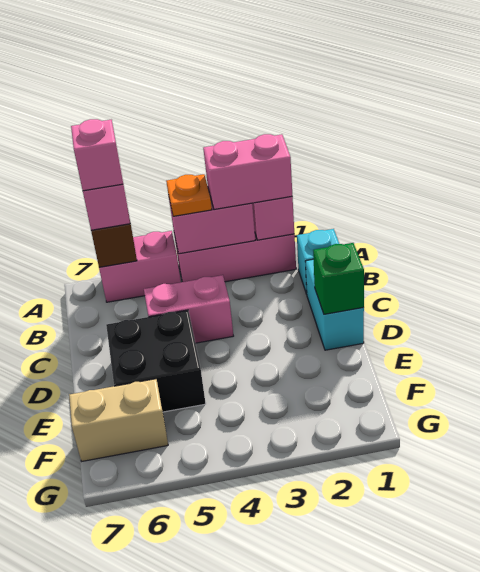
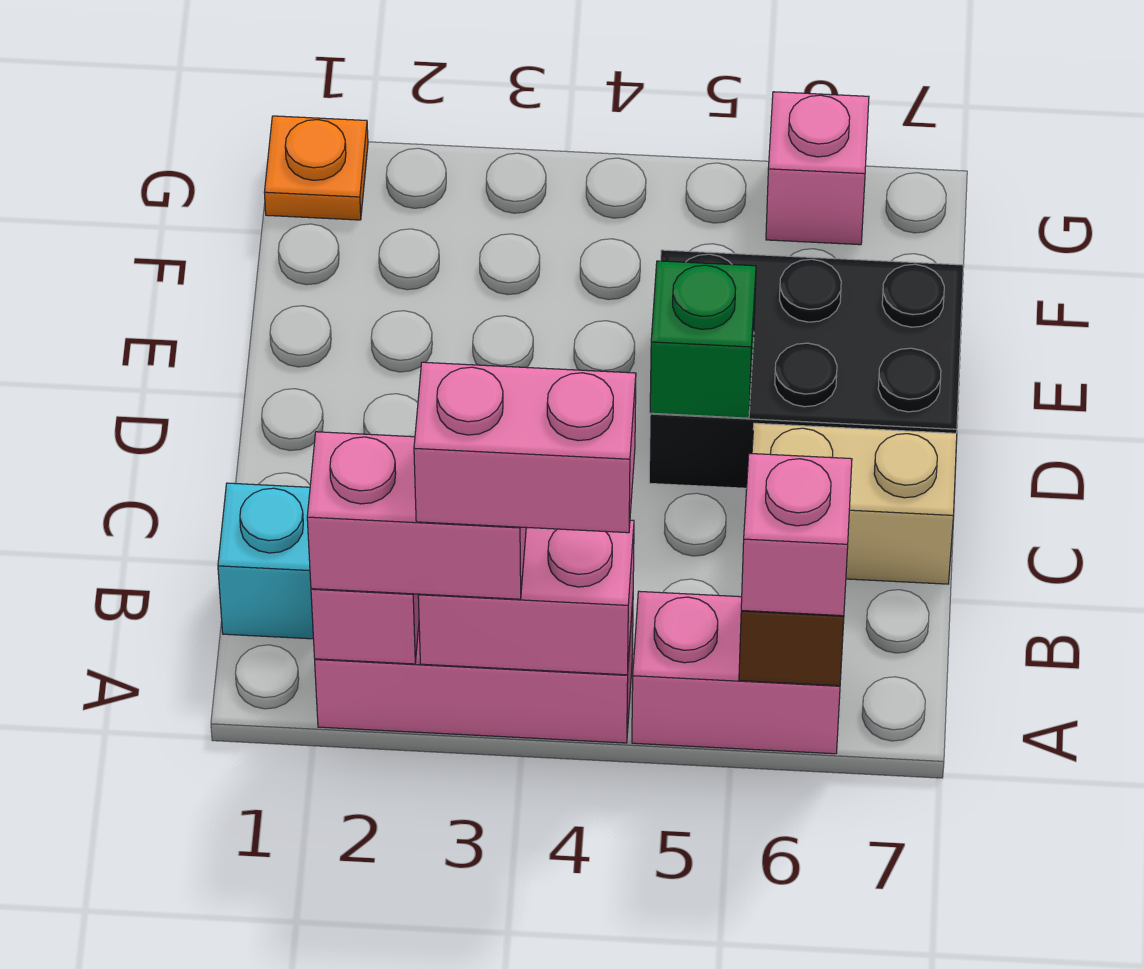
orange plate A4 level 3 -> orange plate G1 level 1
pink brick A6 level 4 -> pink brick G6 level 1
cyan brick C1:D1 level 1 -> none
pink brick C4:C5 level 1 -> pink brick A3:A4 level 4
green brick D1 level 2 -> green brick D5 level 2
black brick D5:E6 level 1 -> black brick D5:E7 level 1
tan brick F6:F7 level 1 -> tan brick C6:C7 level 1

